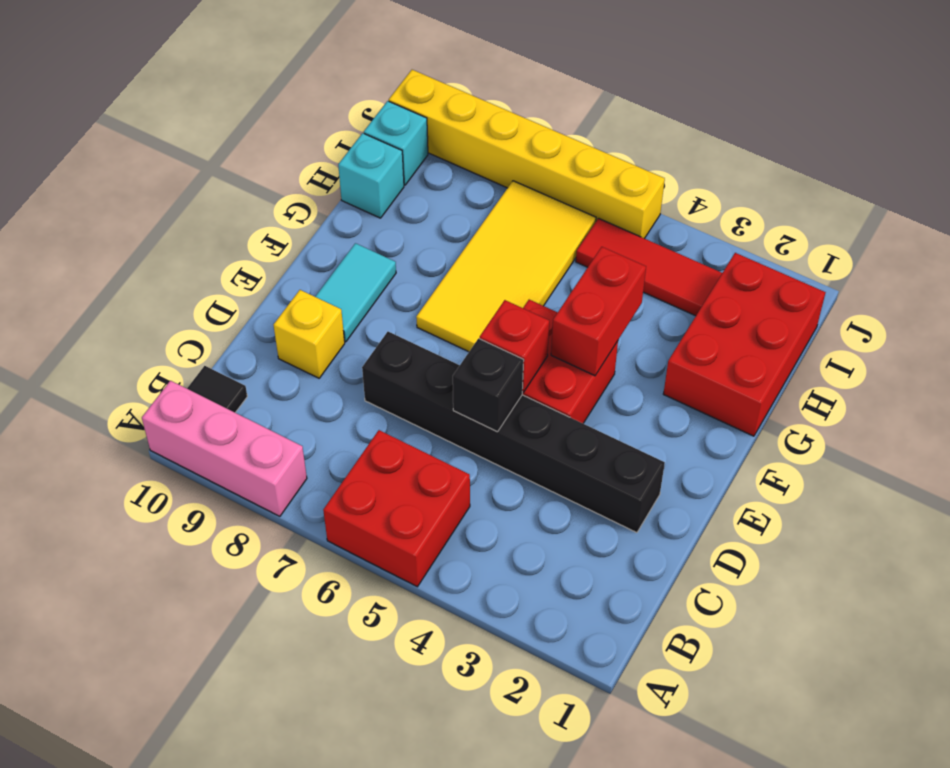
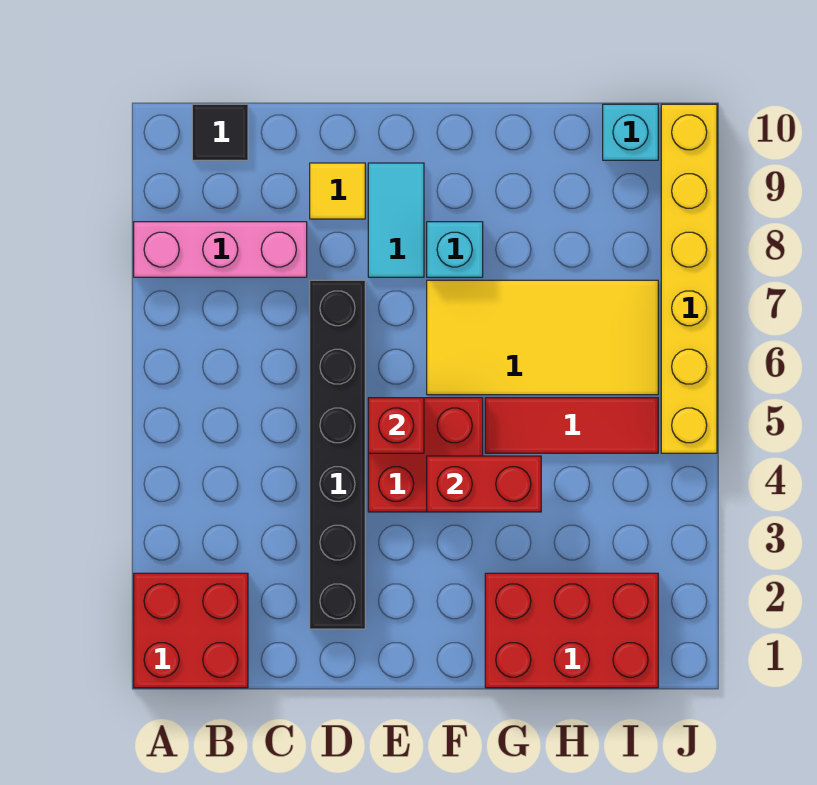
red brick A5:B6 level 1 -> red brick A1:B2 level 1
pink brick A8:A10 level 1 -> pink brick A8:C8 level 1
black brick D5 level 2 -> none
yellow brick D9 level 1 -> yellow tile D9 level 1
cyan tile E9:F9 level 1 -> cyan tile E8:E9 level 1
cyan brick H10 level 1 -> cyan brick F8 level 1
red tile I3:I5 level 1 -> red tile G5:I5 level 1

